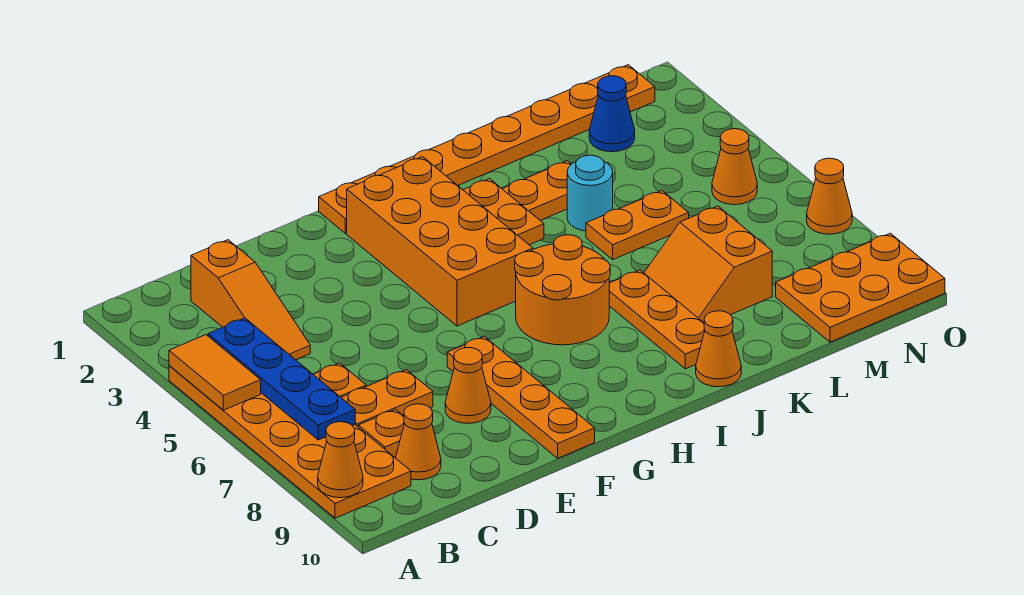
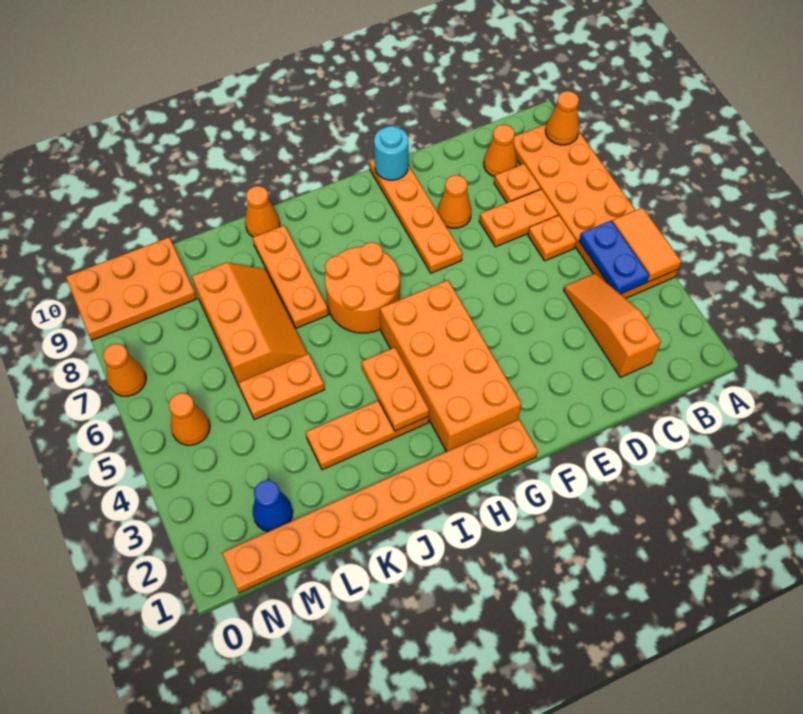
blue plate B4:B7 level 2 -> blue plate B4:B5 level 2
cyan round brick K4 level 1 -> cyan round brick F10 level 2
orange slope K7:L8 level 1 top L -> orange slope K6:L8 level 1 top L

